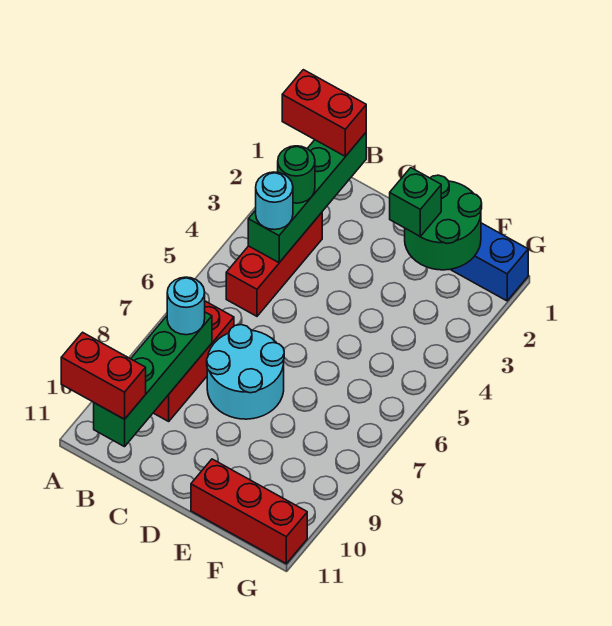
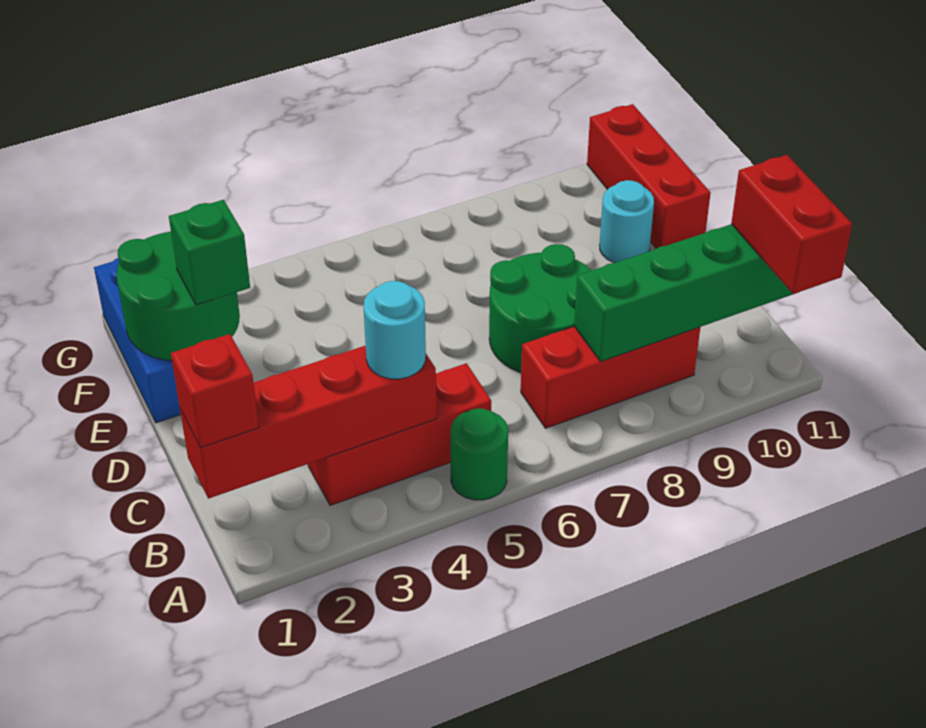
red brick A1:B1 level 3 -> red brick B1 level 3
green brick B1:B4 level 2 -> red brick B1:B4 level 2
green round brick B3 level 3 -> green round brick A5 level 1
cyan round brick B8 level 3 -> cyan round brick E10 level 1
cyan round brick C7:D8 level 1 -> green round brick C7:D8 level 1

